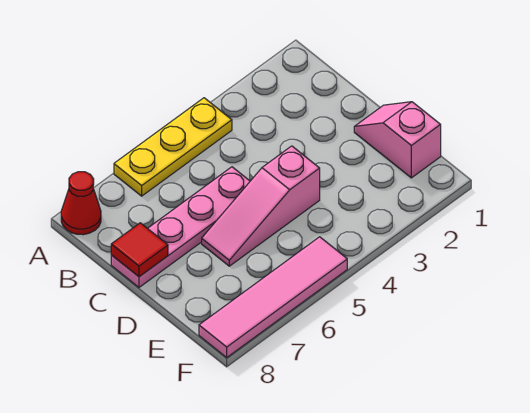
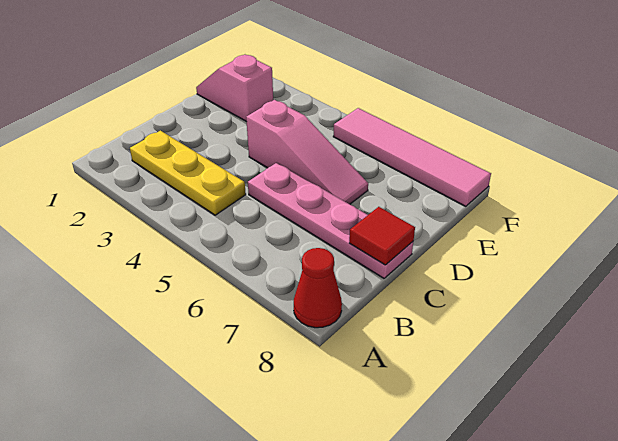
yellow plate A4:A6 level 1 -> yellow plate B2:B4 level 1
pink slope D1:E1 level 1 top E -> pink slope E1:E2 level 1 top 2

